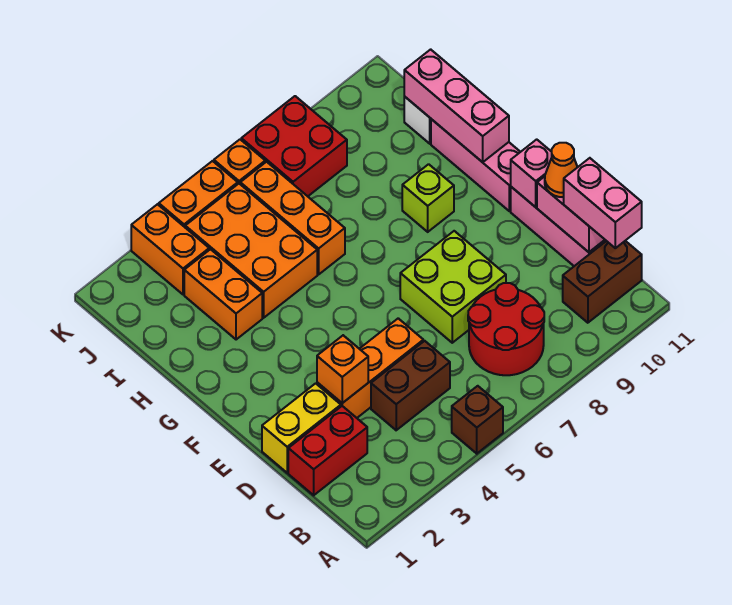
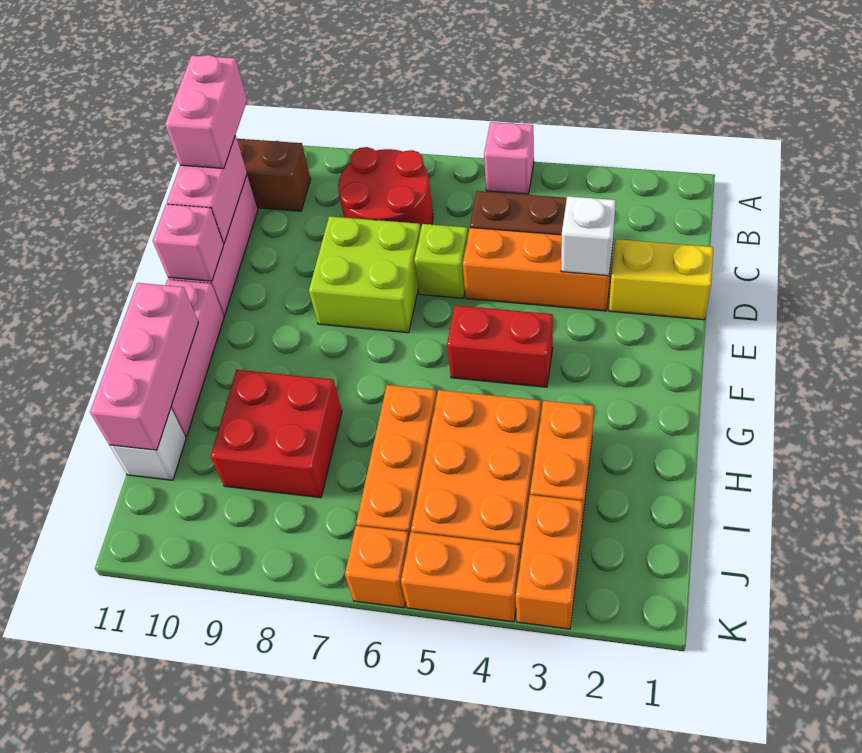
brown brick A5 level 1 -> pink brick A5 level 1
red brick C1:C2 level 1 -> red brick F4:F5 level 1
orange brick D3 level 2 -> white brick D3 level 2
orange cone D11 level 3 -> none
lime brick G9 level 1 -> lime brick D6 level 1
red brick J7:K8 level 1 -> red brick H8:I9 level 1

